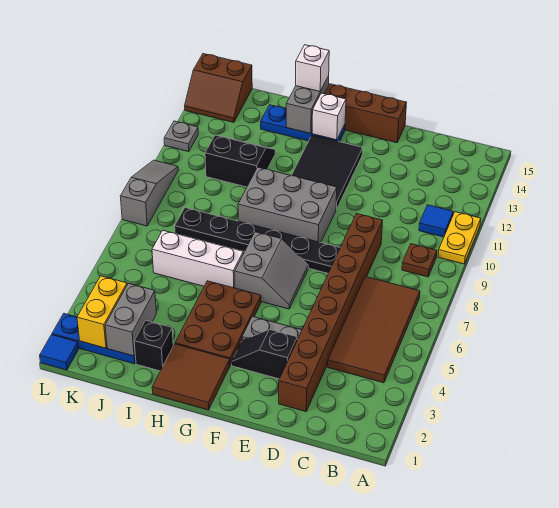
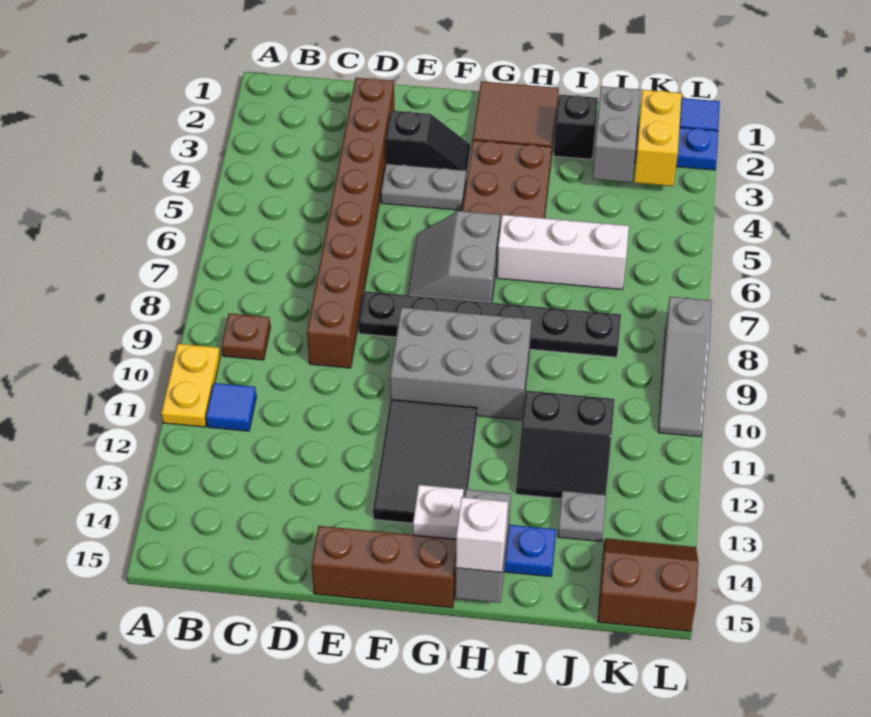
brown tile B4:C7 level 1 -> none
grey plate L12 level 1 -> grey plate J13 level 1

